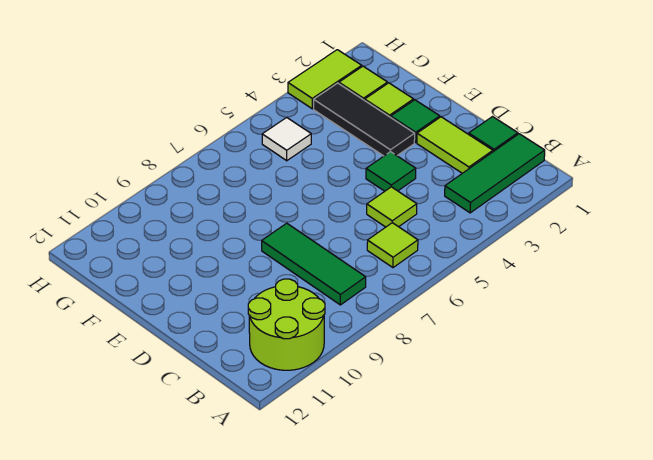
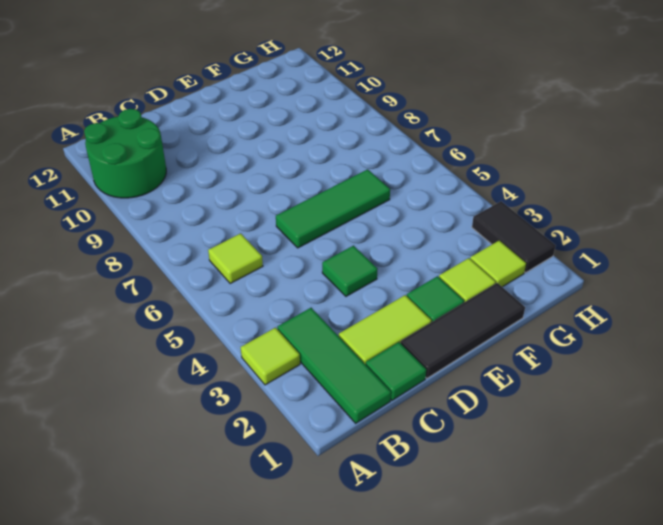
lime round brick A10:B11 level 1 -> green round brick A10:B11 level 1
green tile B8:D8 level 1 -> green tile D6:F6 level 1
lime tile C5 level 1 -> lime tile A3 level 1
black tile E3:G3 level 1 -> black tile D1:F1 level 1
white tile G5 level 1 -> none
lime tile H2:H3 level 1 -> black tile H2:H3 level 1

